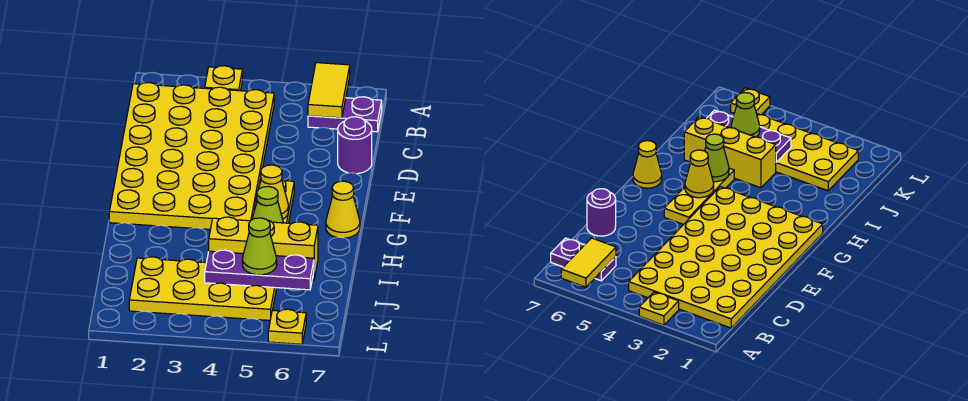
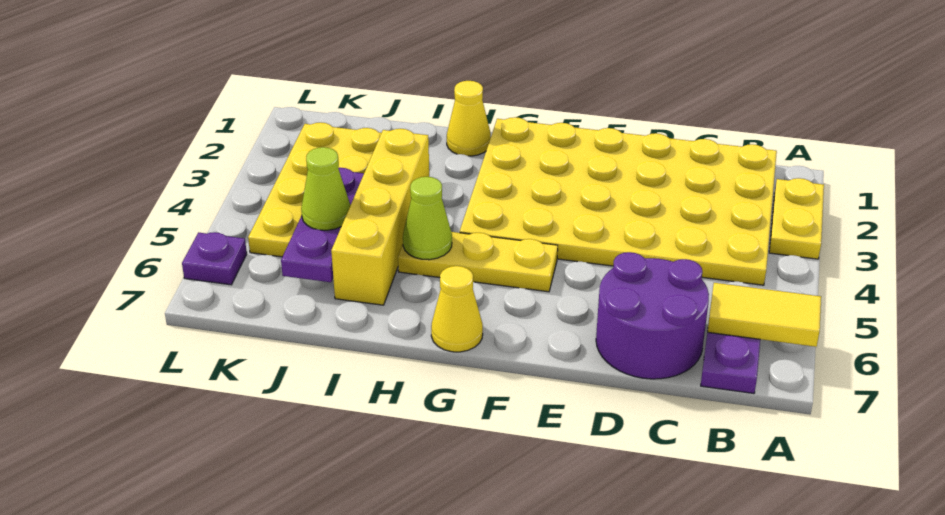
yellow plate A3 level 1 -> yellow plate A2:A3 level 1
purple round brick D7 level 1 -> purple round brick C6:D7 level 1
yellow cone G5 level 2 -> yellow cone H1 level 1
yellow brick I4:I6 level 1 -> yellow brick I3:I6 level 1
yellow plate L6 level 1 -> purple plate L6 level 1

